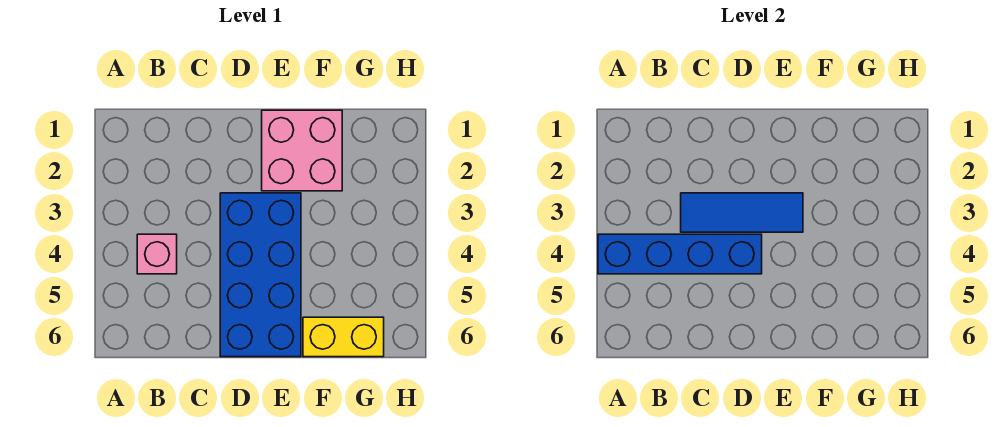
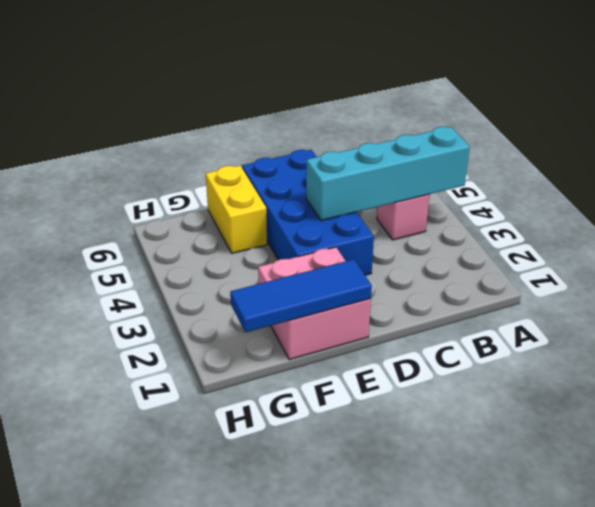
blue brick A4:D4 level 2 -> cyan brick A4:D4 level 2
blue tile C3:E3 level 2 -> blue tile E1:G1 level 2
yellow brick F6:G6 level 1 -> yellow brick F5:F6 level 1

